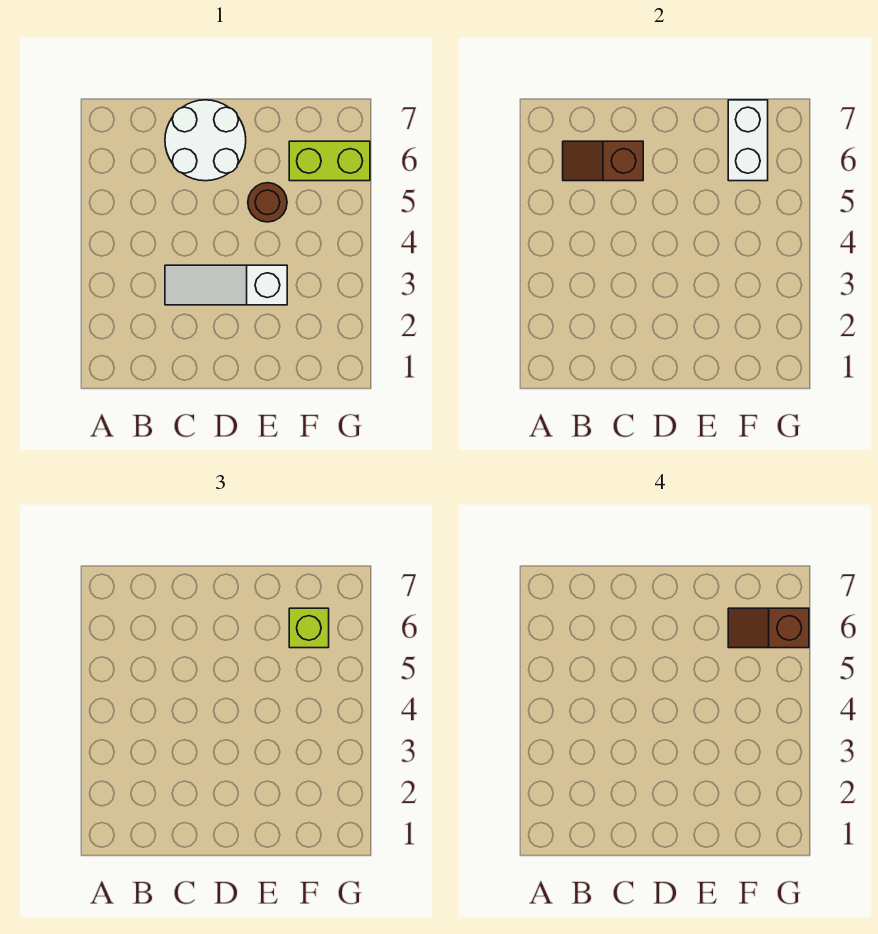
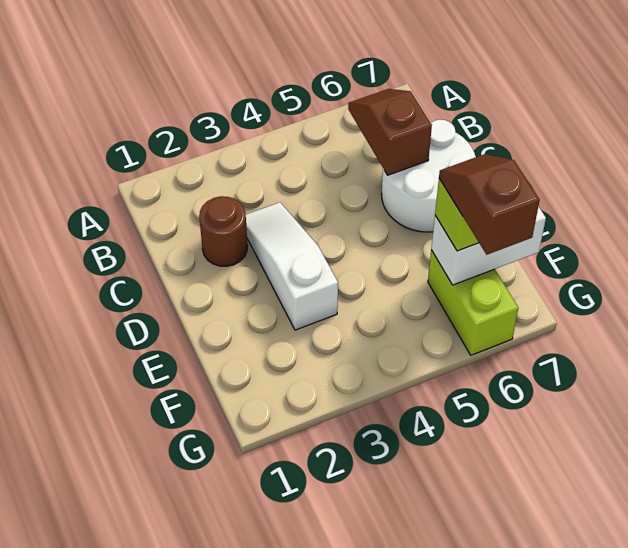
brown round brick E5 level 1 -> brown round brick C2 level 1

